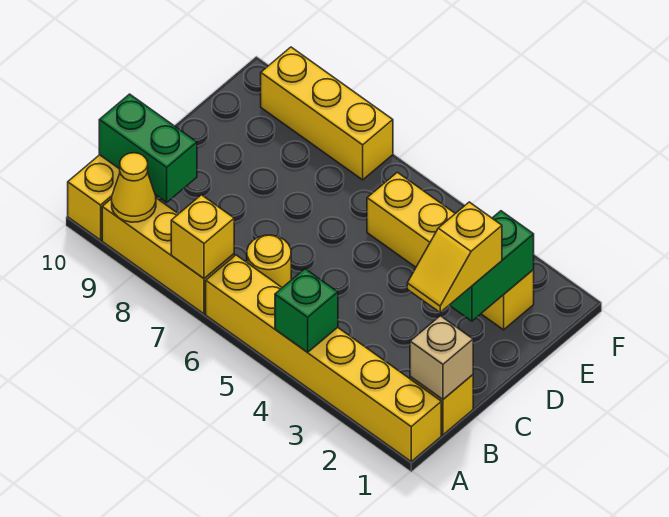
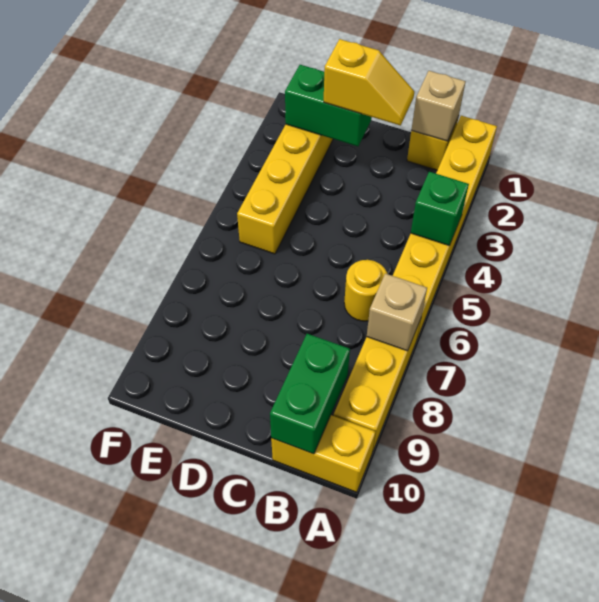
yellow brick A7 level 2 -> tan brick A7 level 2
yellow cone A9 level 2 -> none
yellow brick F7:F9 level 1 -> none

